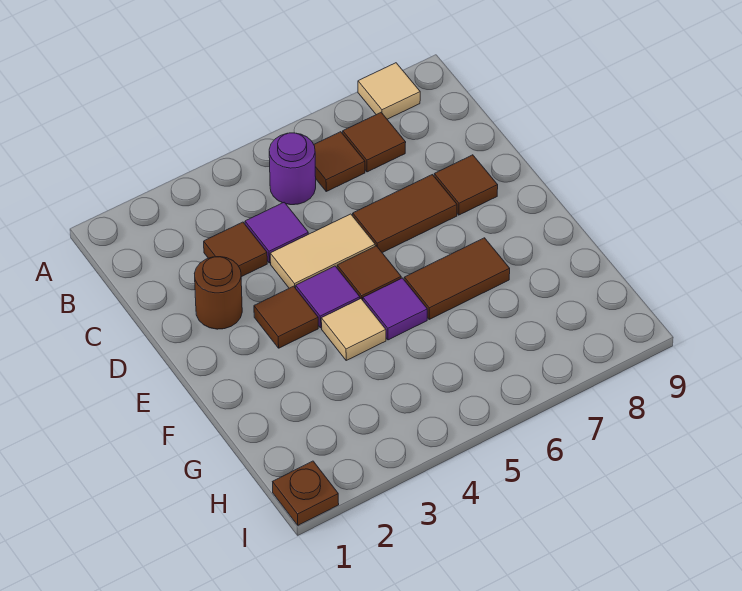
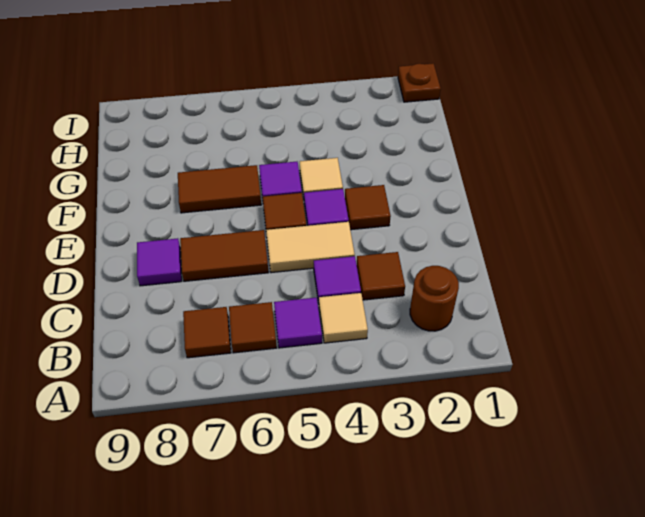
tan tile A8 level 1 -> tan tile B4 level 1
purple round brick B5 level 1 -> purple tile B5 level 1
brown round brick D2 level 1 -> brown round brick B2 level 1
brown tile D8 level 1 -> purple tile D8 level 1

